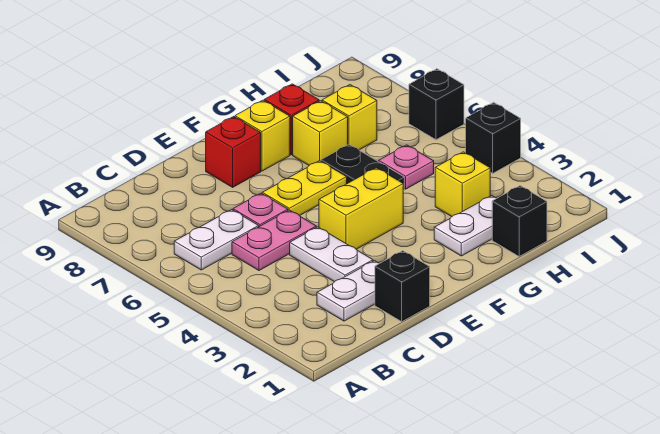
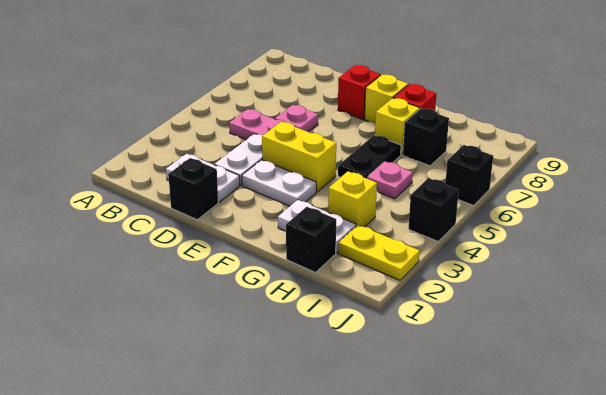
white plate B6:C6 level 1 -> white plate E3:F3 level 1
yellow plate E6:F6 level 1 -> yellow plate I2:J2 level 1
yellow brick H7 level 1 -> black brick H7 level 1

